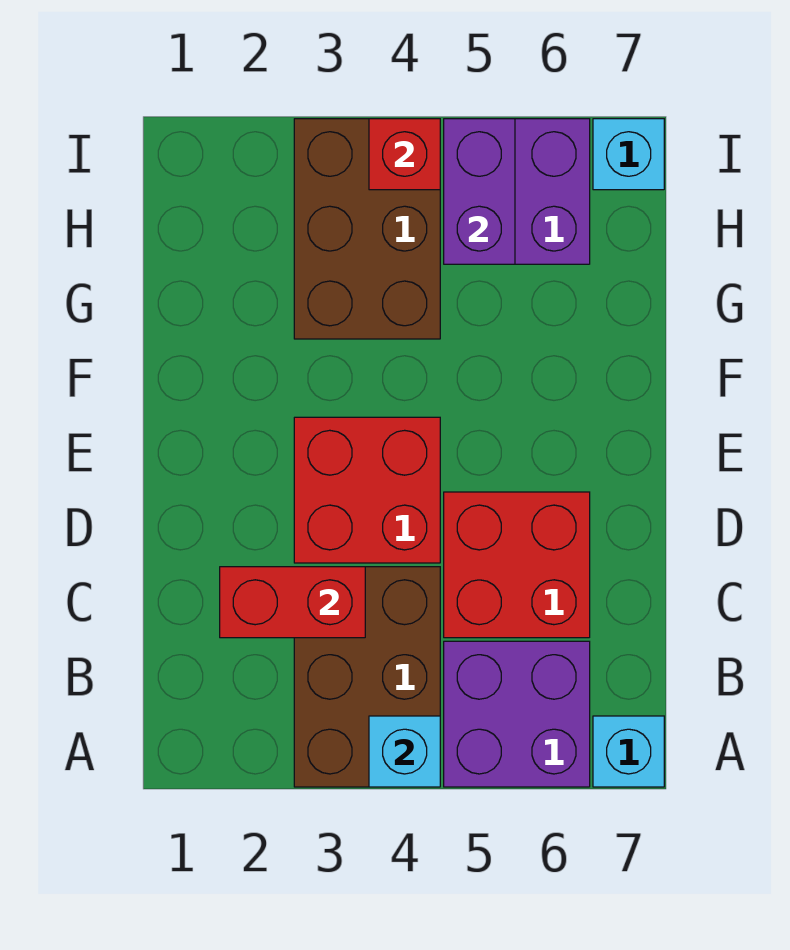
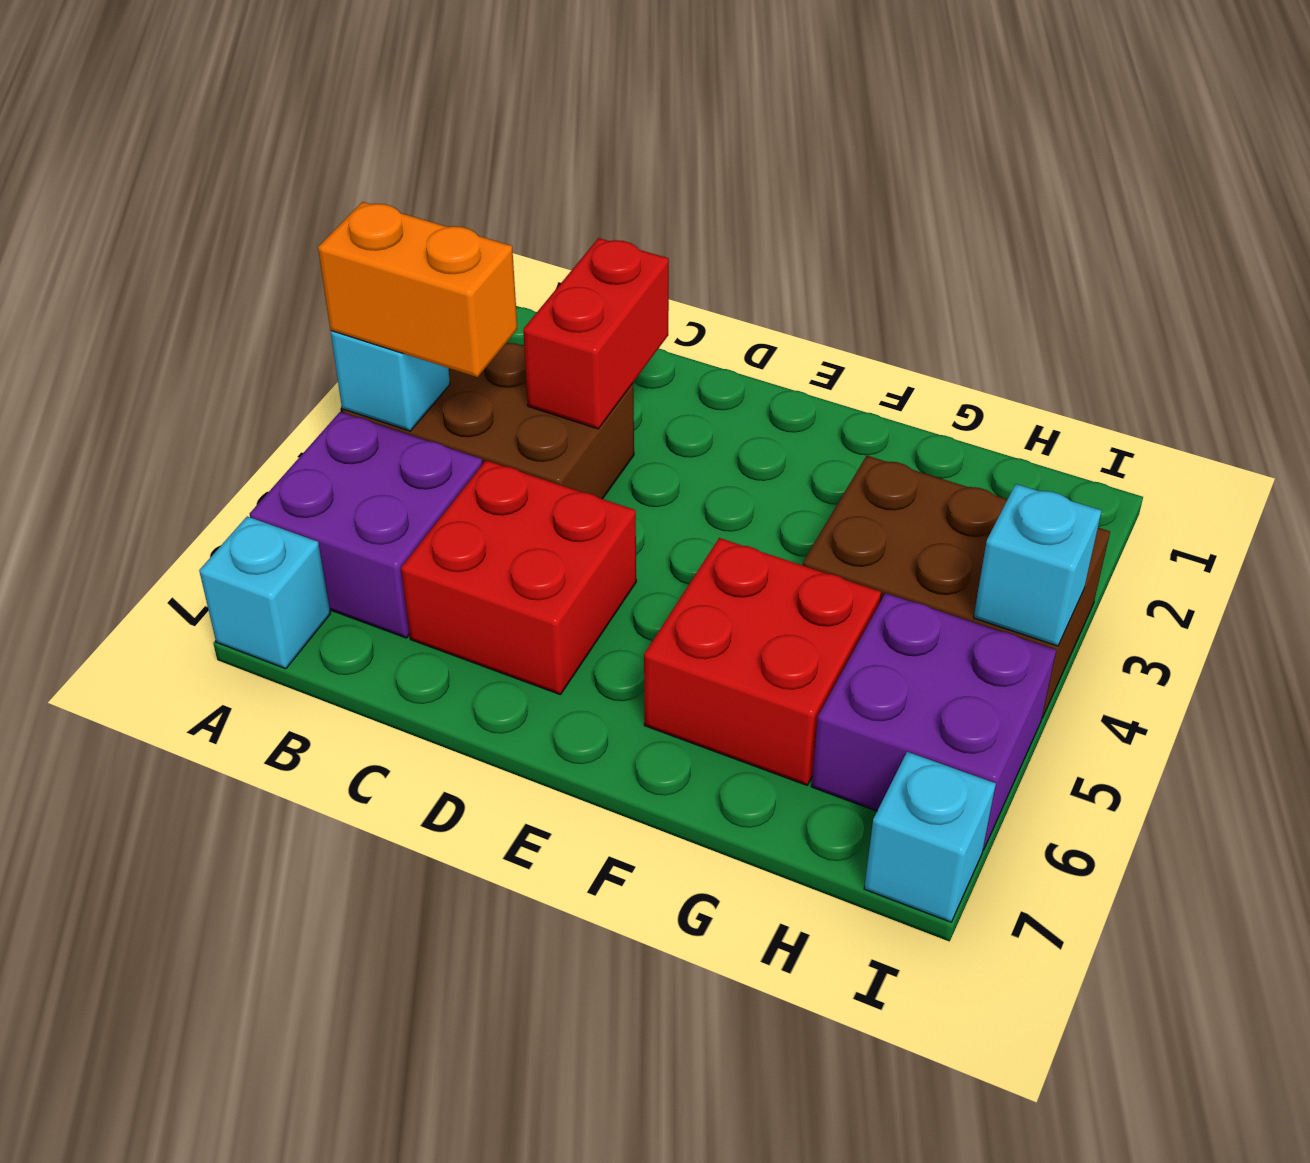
none -> orange brick A4:B4 level 3
red brick D3:E4 level 1 -> red brick F5:G6 level 1
purple brick H5:I5 level 2 -> none
red brick I4 level 2 -> cyan brick I4 level 2

